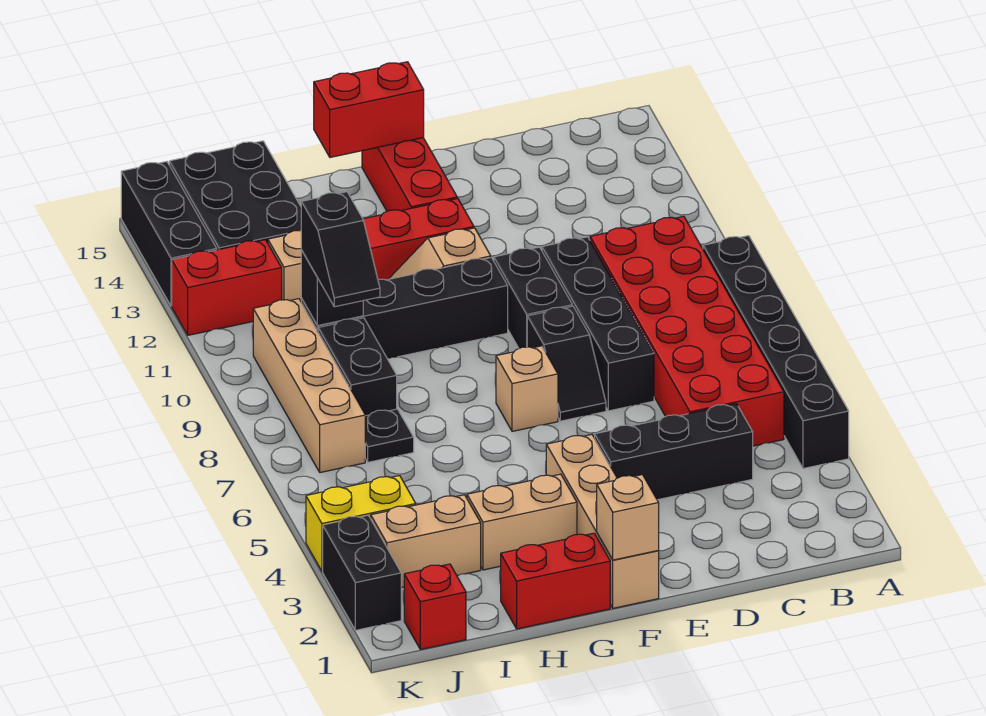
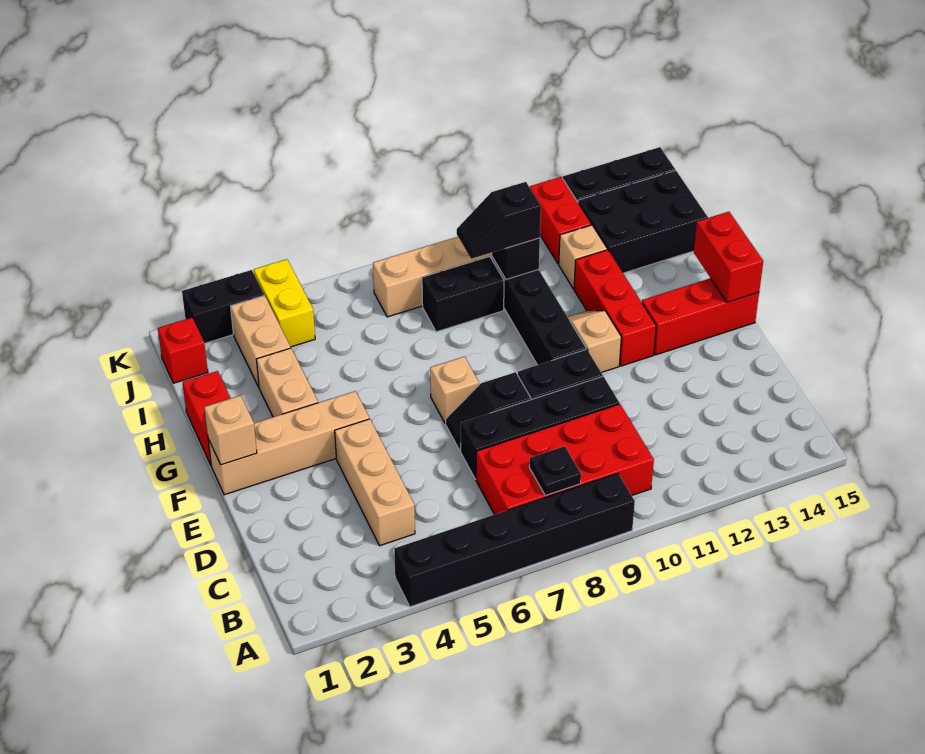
red brick B5:C10 level 1 -> red brick B7:C10 level 1
black brick C4:E4 level 1 -> tan brick C4:E4 level 1
black plate I7 level 1 -> black plate B8 level 2

